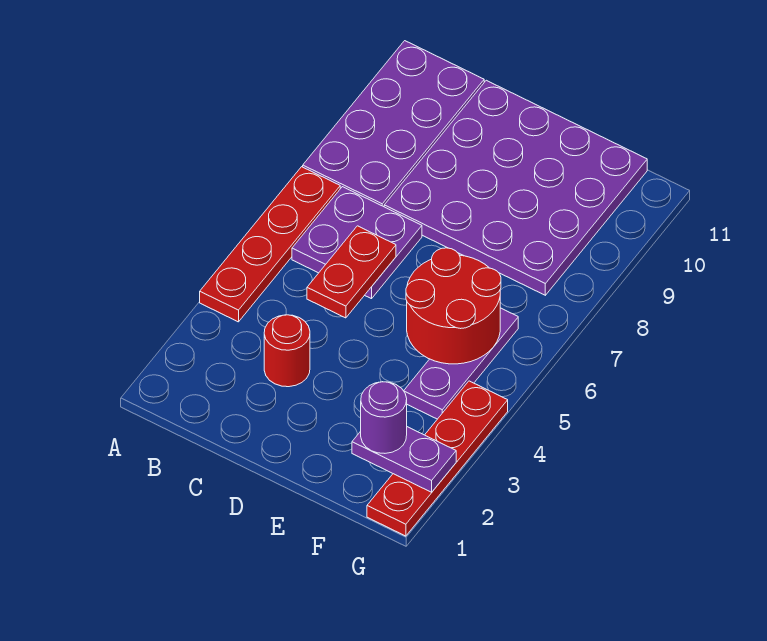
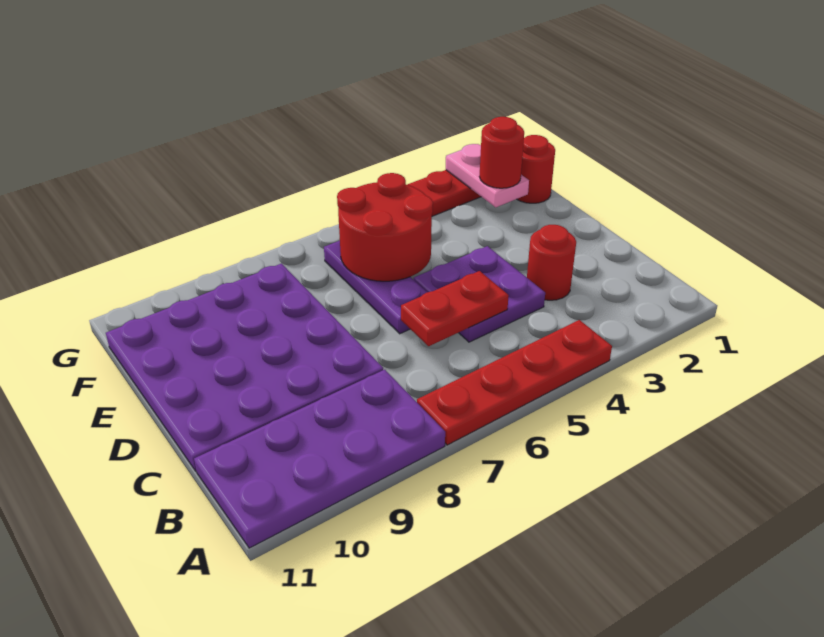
purple plate B6:C7 level 1 -> purple plate C4:D5 level 1
none -> red round brick F1 level 1
purple plate F2:G2 level 2 -> pink plate F2:G2 level 2
purple round brick F2 level 3 -> red round brick F2 level 3
purple plate F4:F6 level 1 -> purple plate D6:F6 level 1

